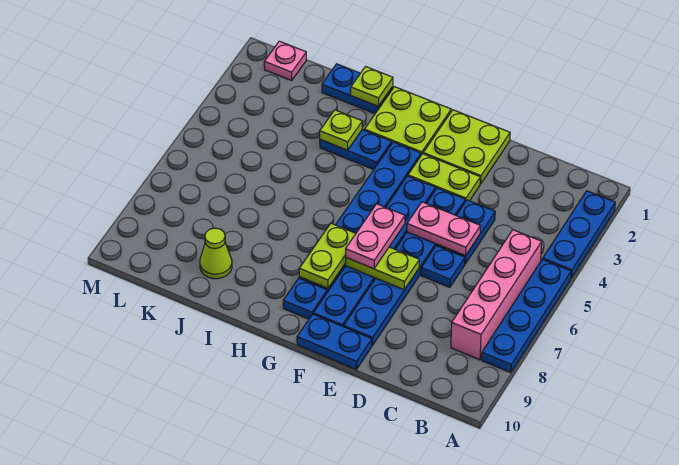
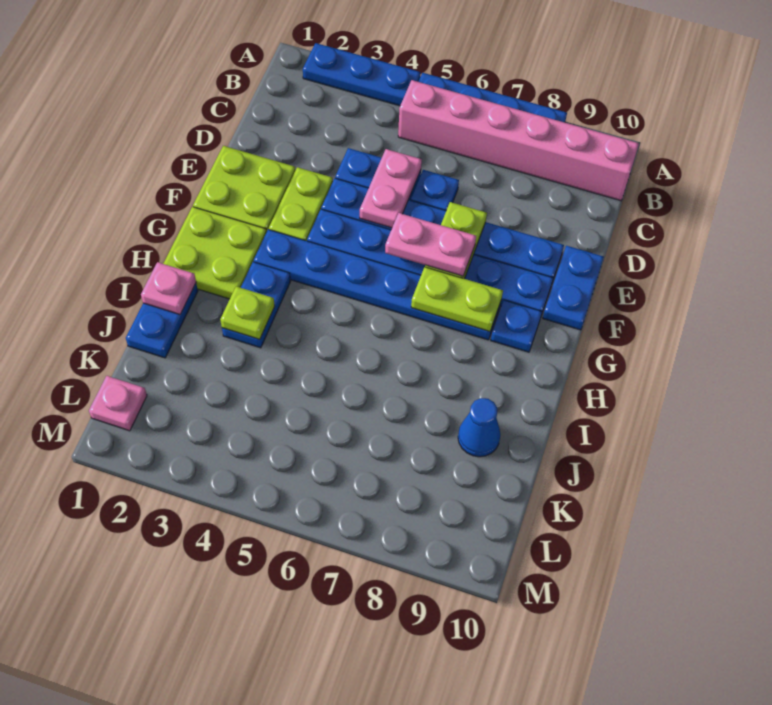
pink brick B5:B8 level 1 -> pink brick B5:B10 level 1
lime plate I1 level 2 -> pink plate I1 level 2
lime cone J9 level 1 -> blue cone J9 level 1

